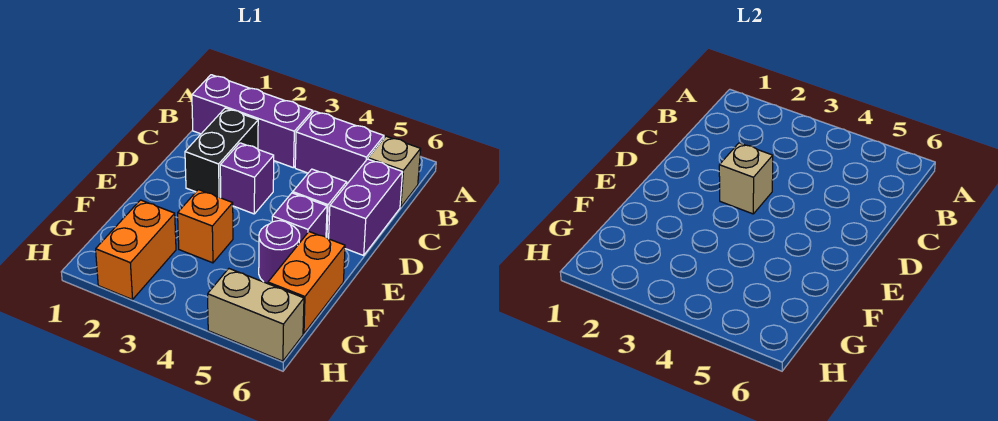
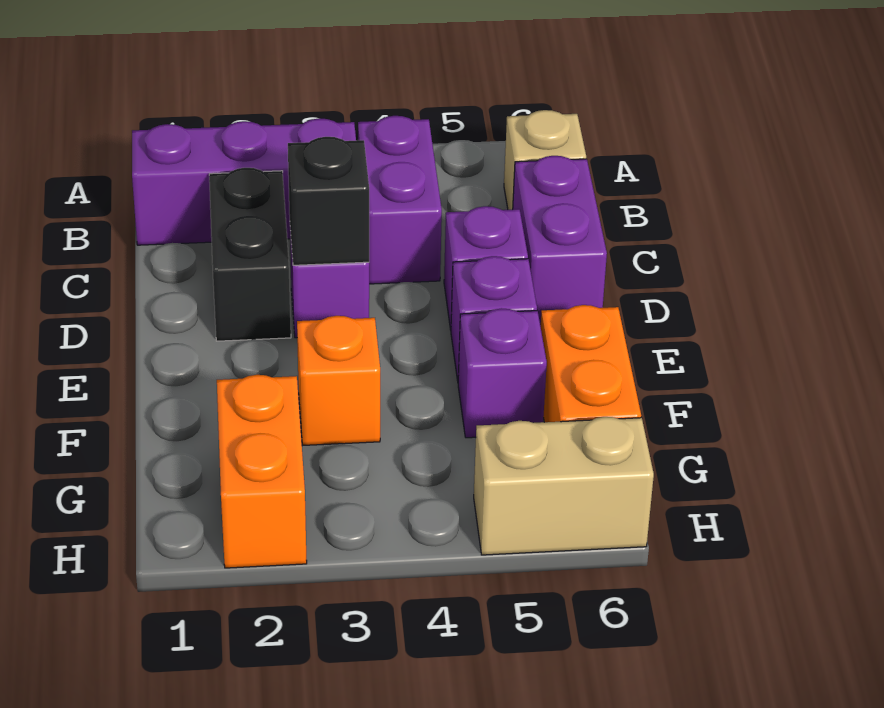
purple brick B4:B5 level 1 -> purple brick B4:C4 level 1
tan brick D3 level 2 -> black brick D3 level 2
purple round brick F5 level 1 -> purple brick F5 level 1

